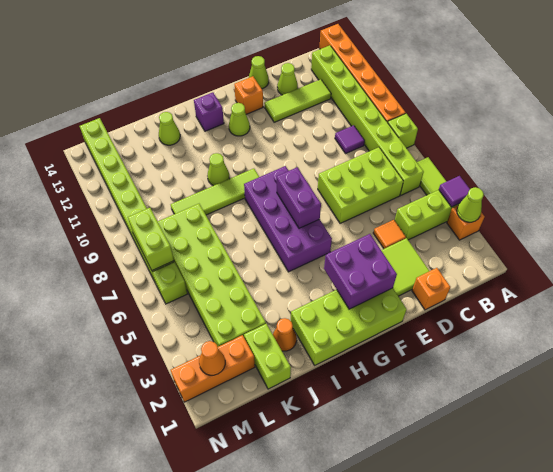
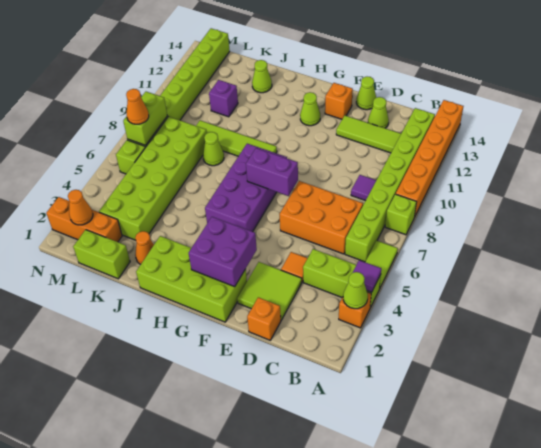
lime brick C6:E7 level 1 -> orange brick C6:E7 level 1
purple brick G6:G7 level 2 -> purple brick F7:G7 level 2
purple brick H13 level 1 -> purple brick K11 level 1
lime cone I10 level 1 -> lime cone J8 level 1
lime brick K1:K2 level 1 -> lime brick K1:L1 level 1
none -> orange cone M7 level 3

